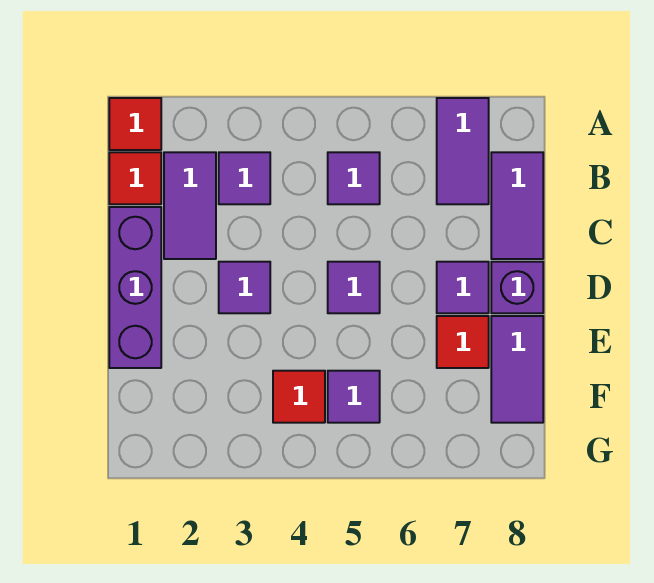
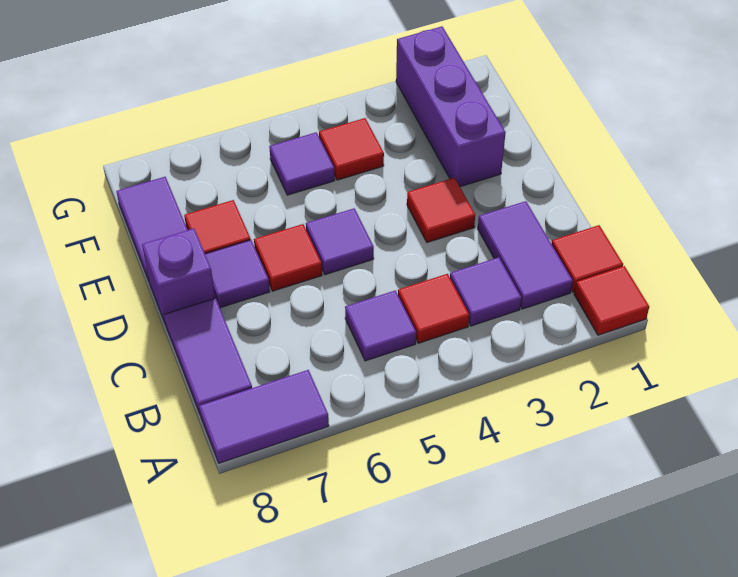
purple tile A7:B7 level 1 -> purple tile A7:A8 level 1
none -> red tile B4 level 1
purple brick C1:E1 level 1 -> purple brick E2:G2 level 1
purple tile D3 level 1 -> red tile D3 level 1
none -> red tile D6 level 1

